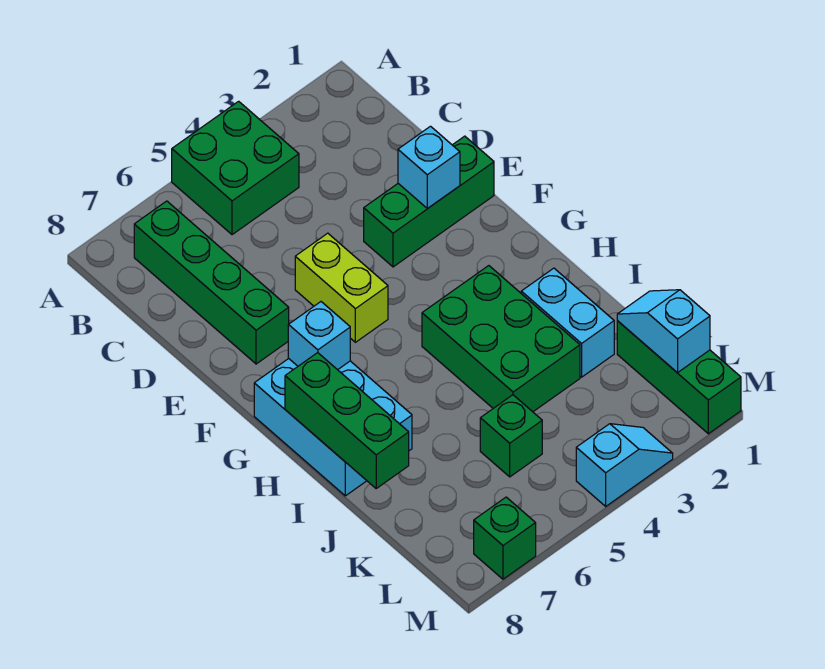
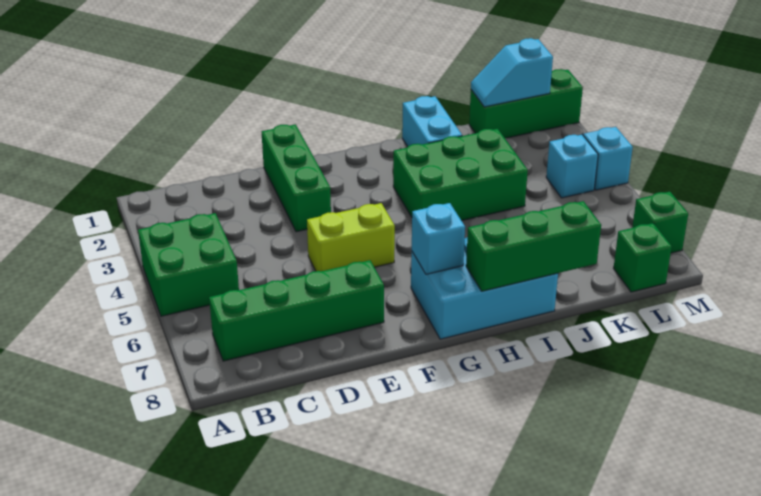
cyan brick E2 level 2 -> cyan brick L4 level 1
cyan brick I2:J2 level 1 -> cyan brick I1:I2 level 1
green brick K5 level 1 -> green brick L8 level 1

